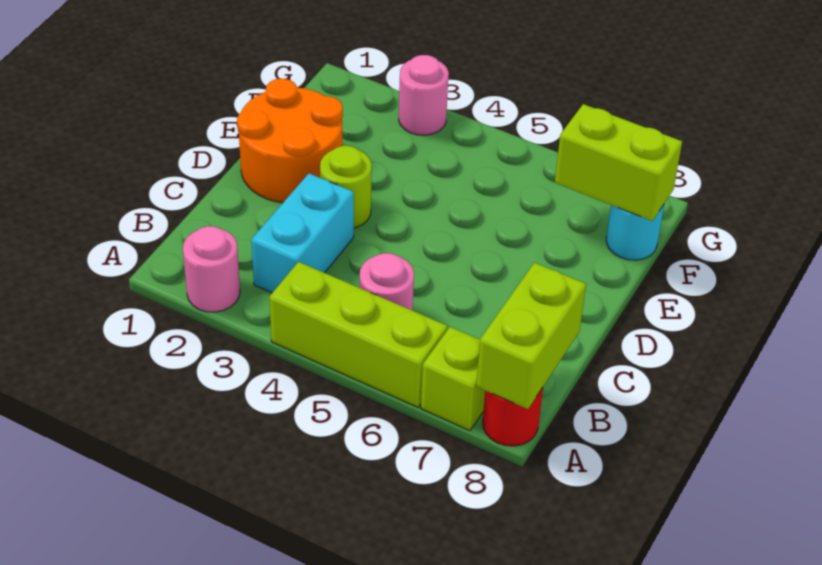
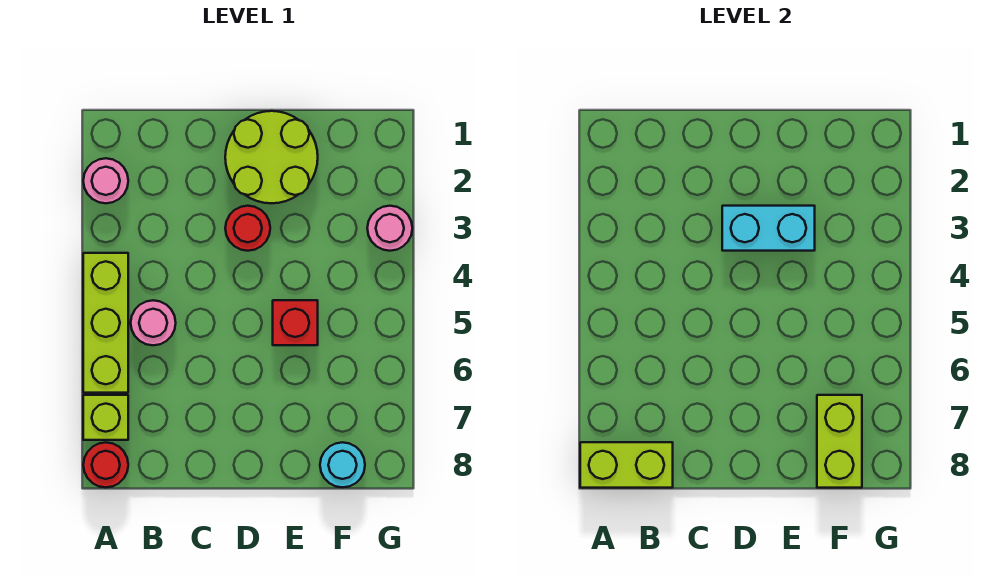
cyan brick B3:C3 level 1 -> cyan brick D3:E3 level 2
orange round brick D1:E2 level 1 -> lime round brick D1:E2 level 1
lime round brick D3 level 1 -> red round brick D3 level 1
none -> red brick E5 level 1

